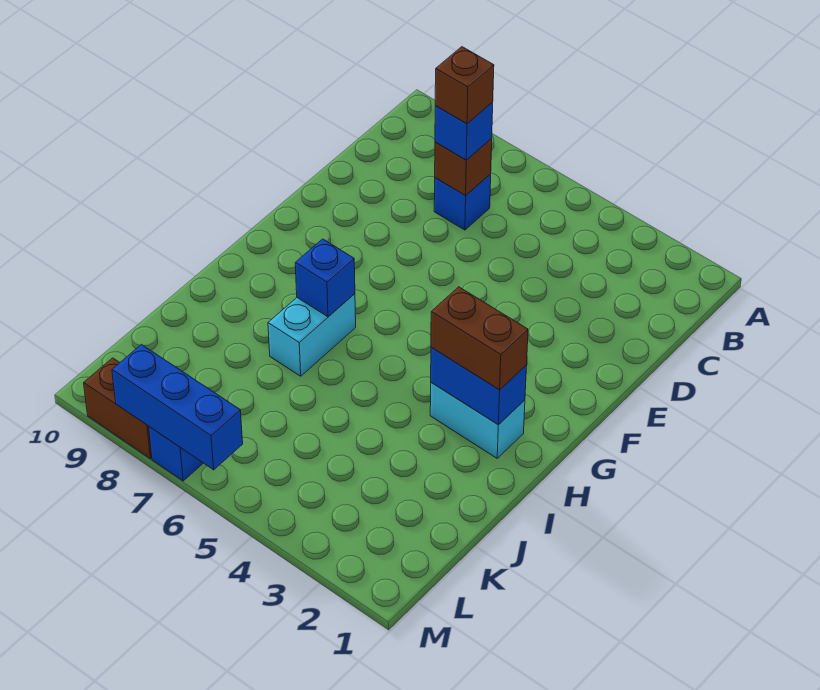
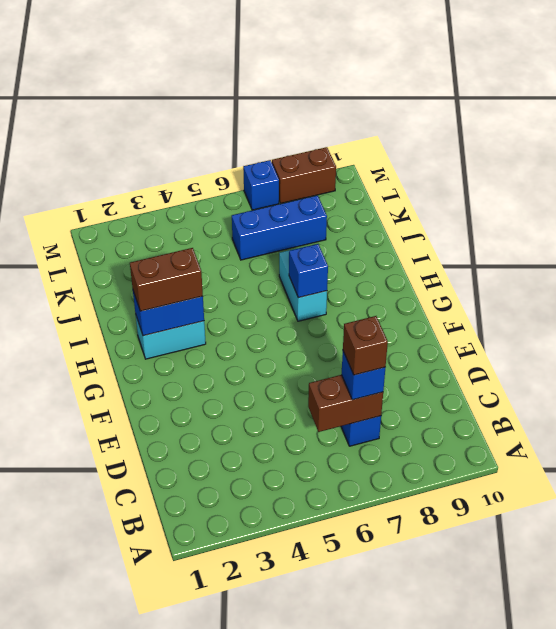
brown brick C7 level 2 -> brown brick C6:C7 level 2
blue brick M6:M8 level 2 -> blue brick K6:K8 level 1

